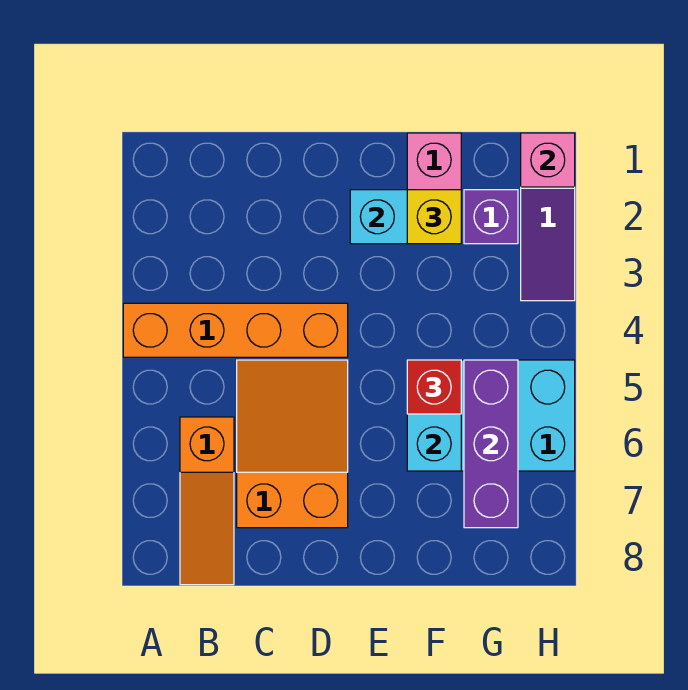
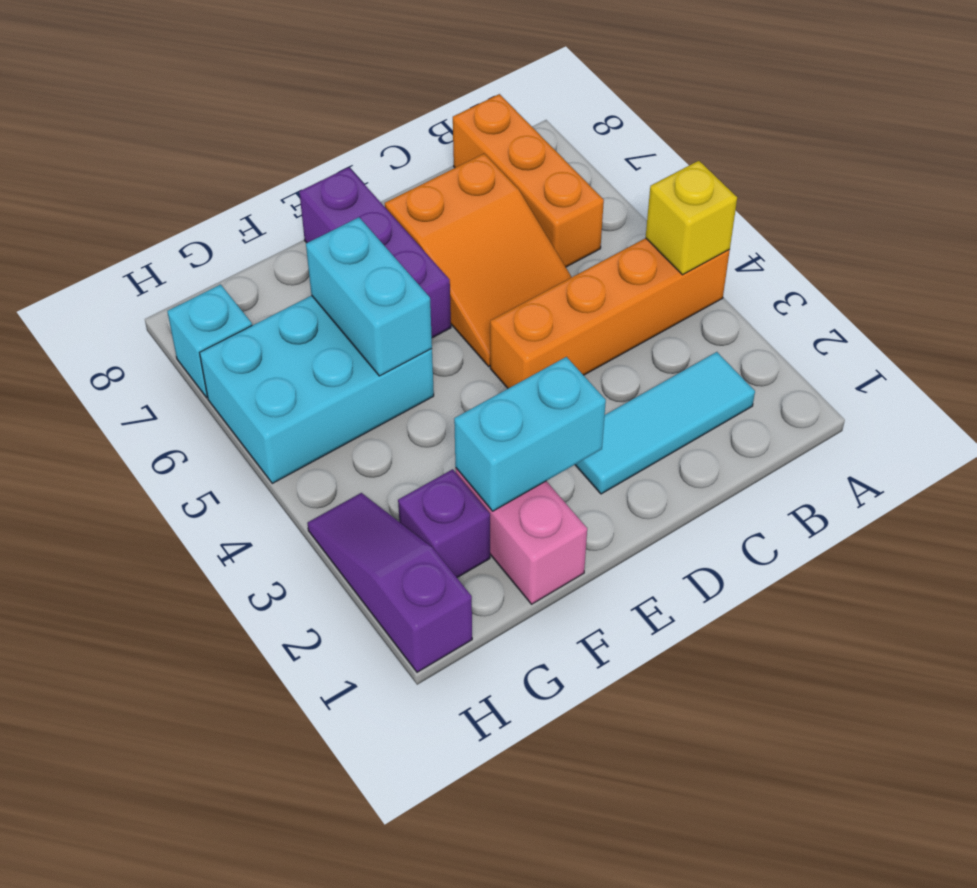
none -> cyan tile B2:D2 level 1
orange slope B6:B8 level 1 top 6 -> orange brick B6:B8 level 1
yellow brick F2 level 3 -> yellow brick A4 level 2
red brick F5 level 3 -> none
purple brick G5:G7 level 2 -> purple brick E6:E8 level 1
pink brick H1 level 2 -> none
none -> cyan brick H7 level 1

